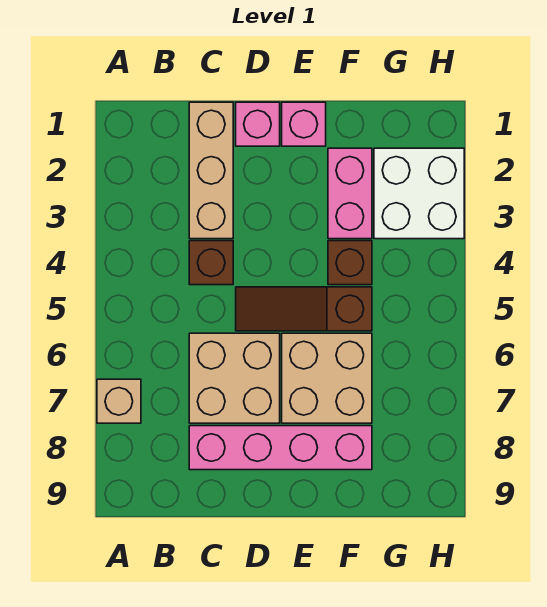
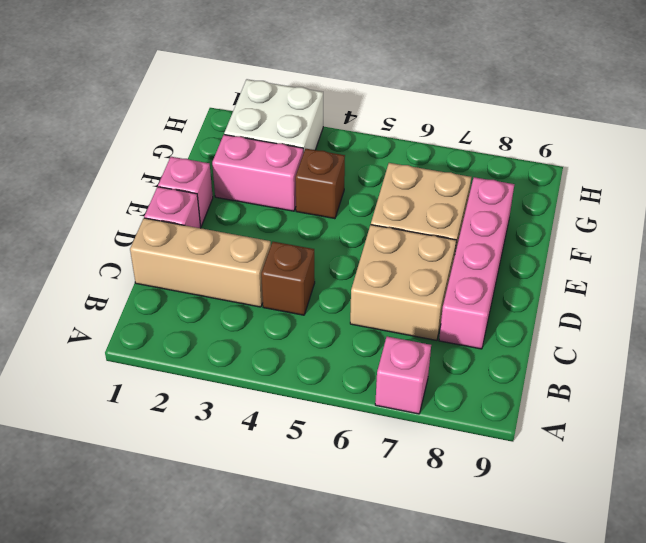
tan brick A7 level 1 -> pink brick A7 level 1
brown slope D5:F5 level 1 top F -> none

